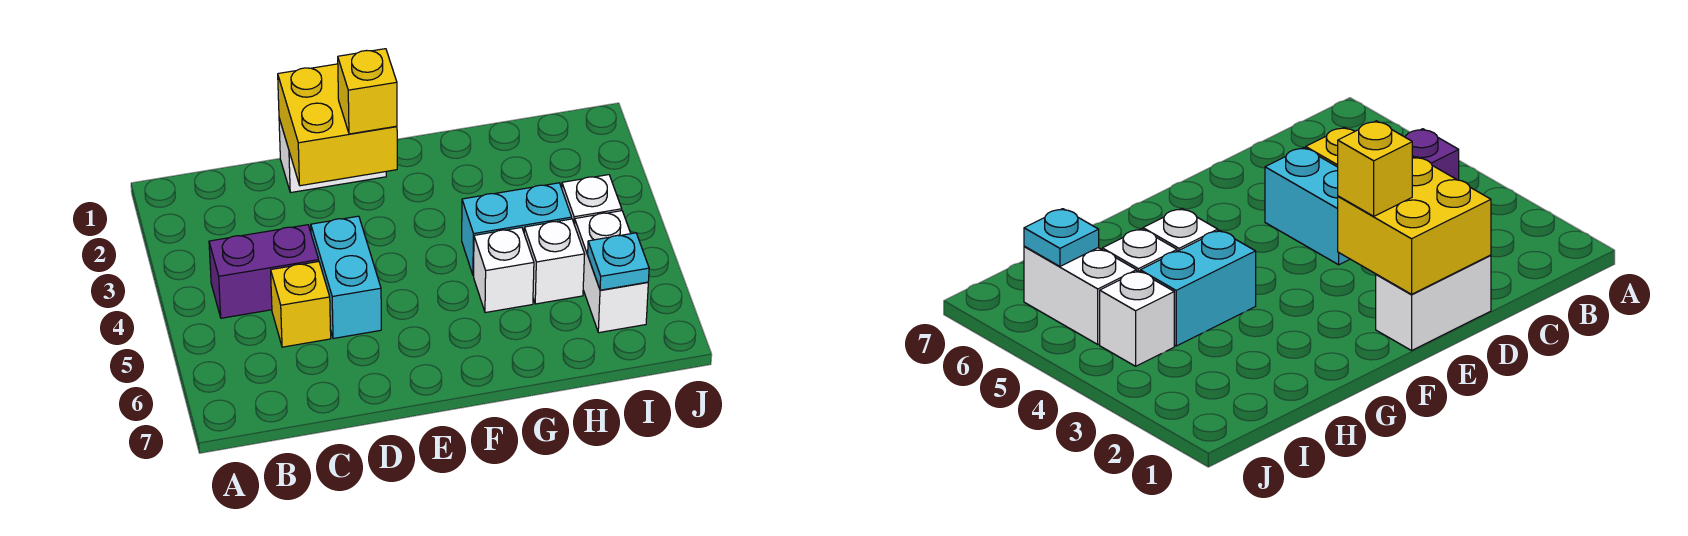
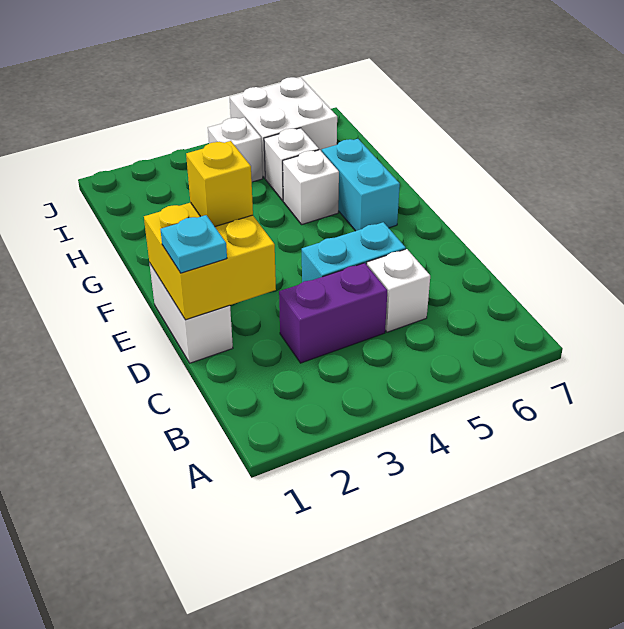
purple brick B4:C4 level 1 -> purple brick C3:C4 level 1
yellow brick C5 level 1 -> white brick C5 level 1
cyan brick G4:H4 level 1 -> cyan brick F6:G6 level 1
white brick I5:I6 level 1 -> white brick I5:J6 level 1
cyan plate I6 level 2 -> cyan plate D1 level 3

